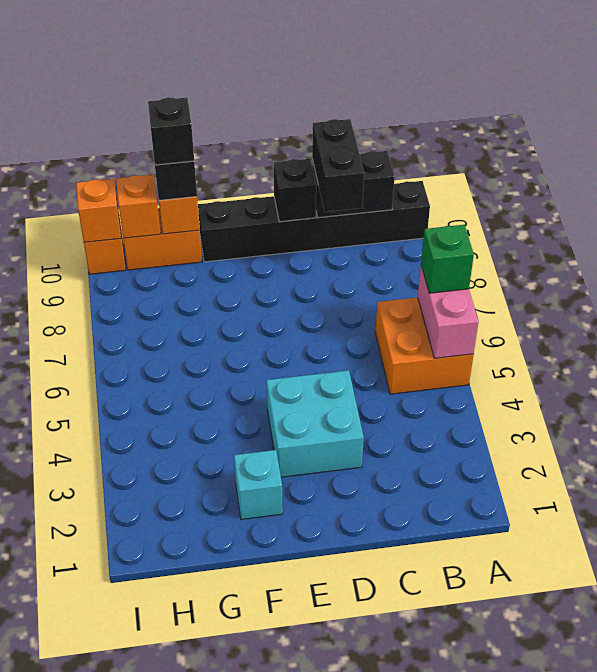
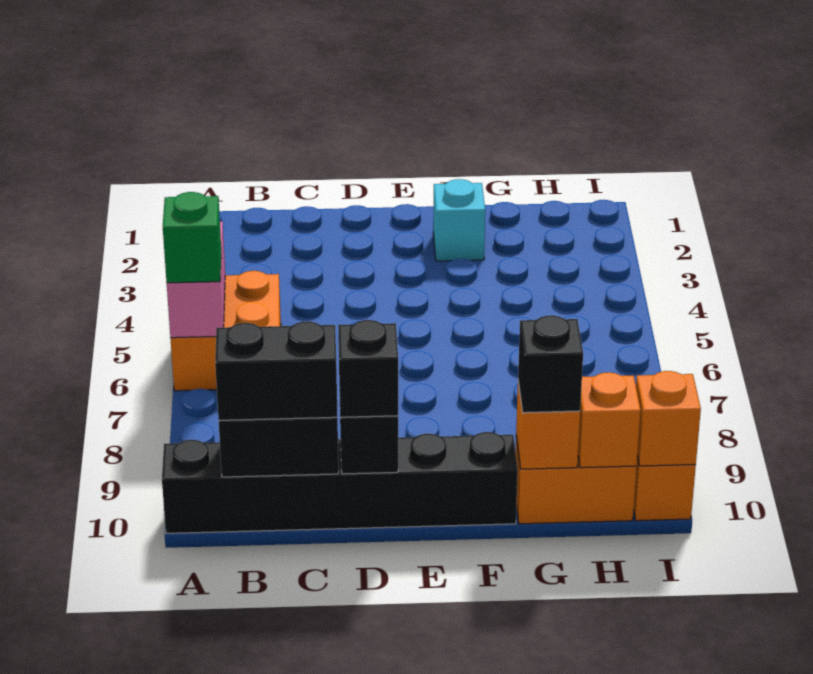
black brick C9:C10 level 3 -> black brick B10:C10 level 3
cyan brick D3:E4 level 1 -> none
black brick G10 level 4 -> black brick D10 level 3

